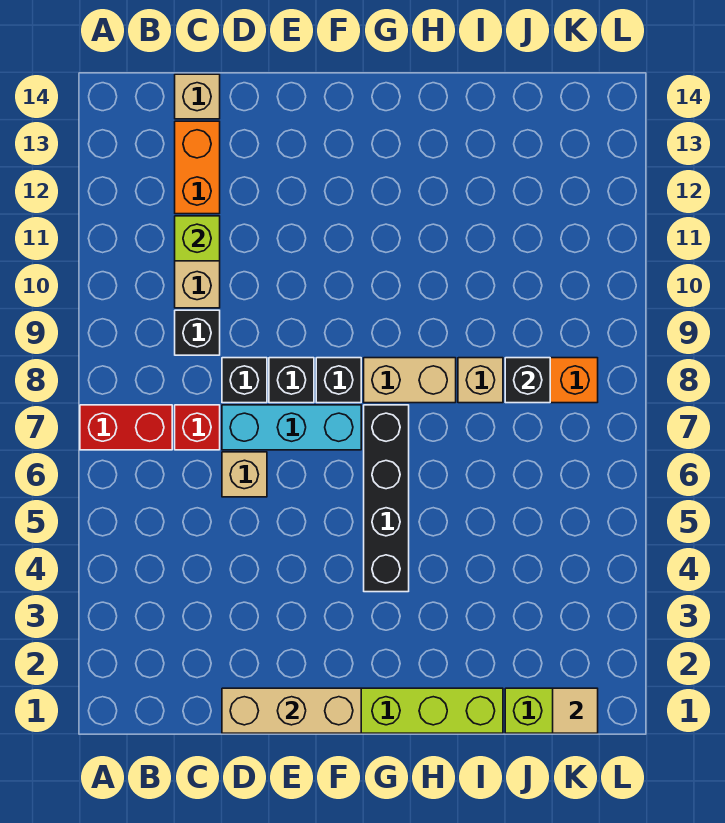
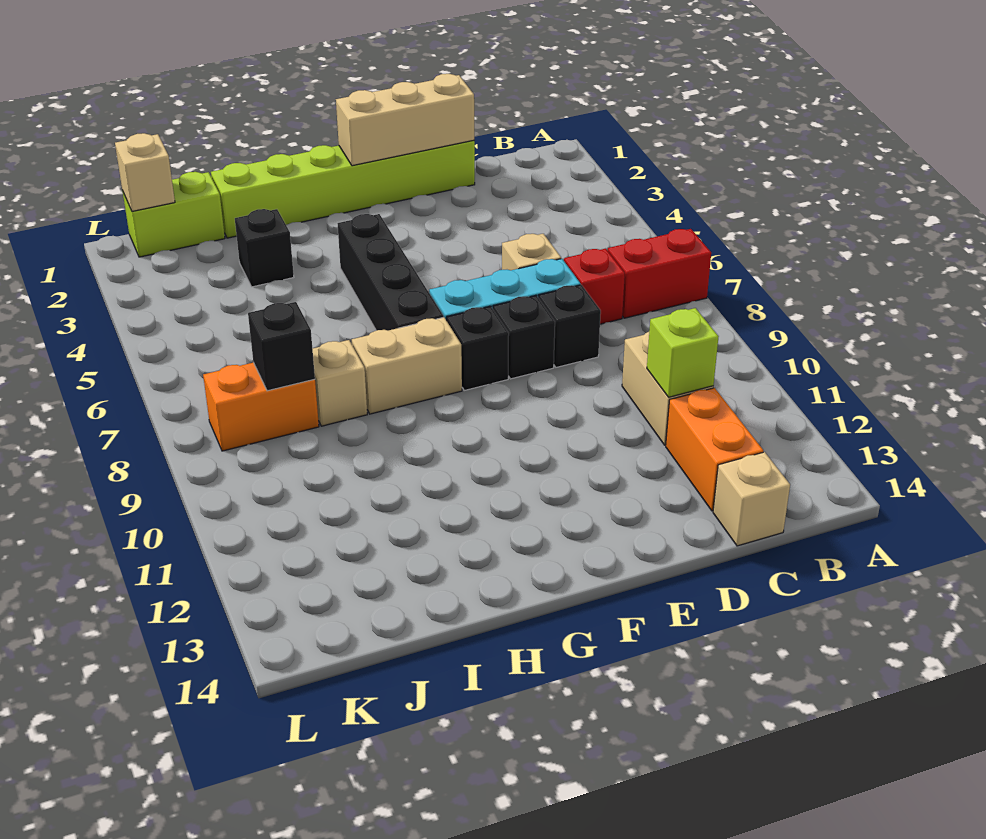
black brick C9 level 1 -> black brick I3 level 1
tan tile K1 level 2 -> tan brick K1 level 2

